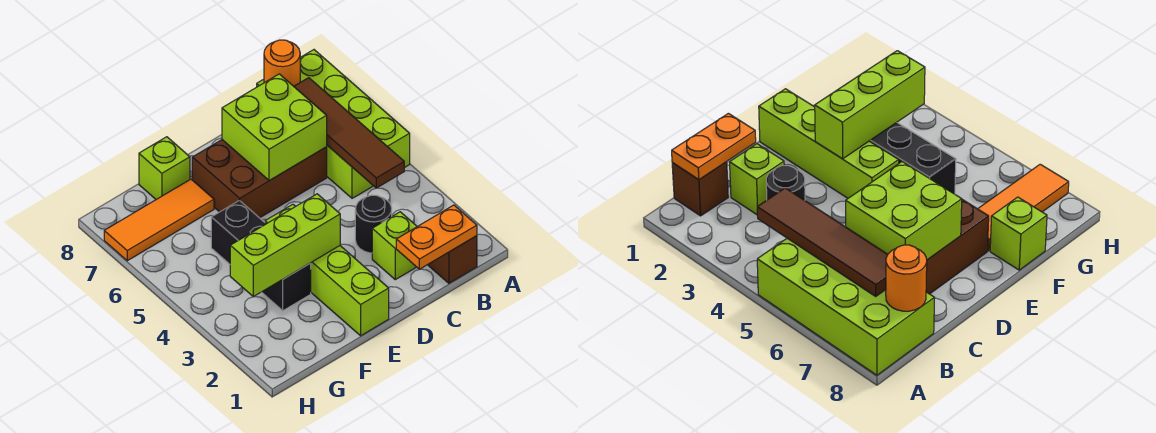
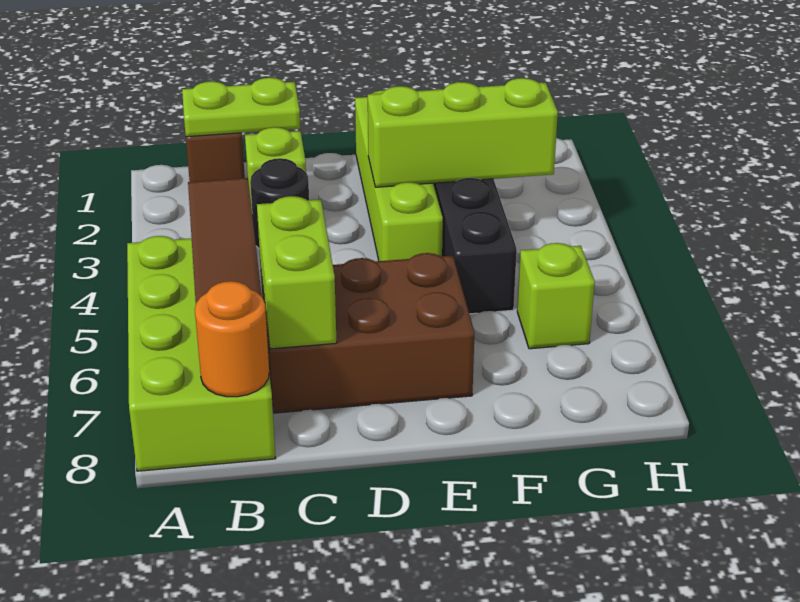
orange plate B1:C1 level 2 -> lime plate B1:C1 level 2
lime brick C6:D7 level 2 -> lime brick C6:C7 level 2
orange tile F7:H7 level 1 -> none
lime brick F8 level 1 -> lime brick G6 level 1

